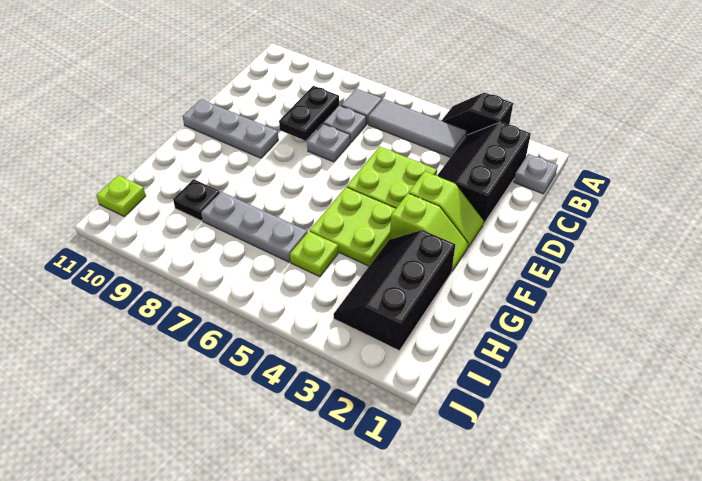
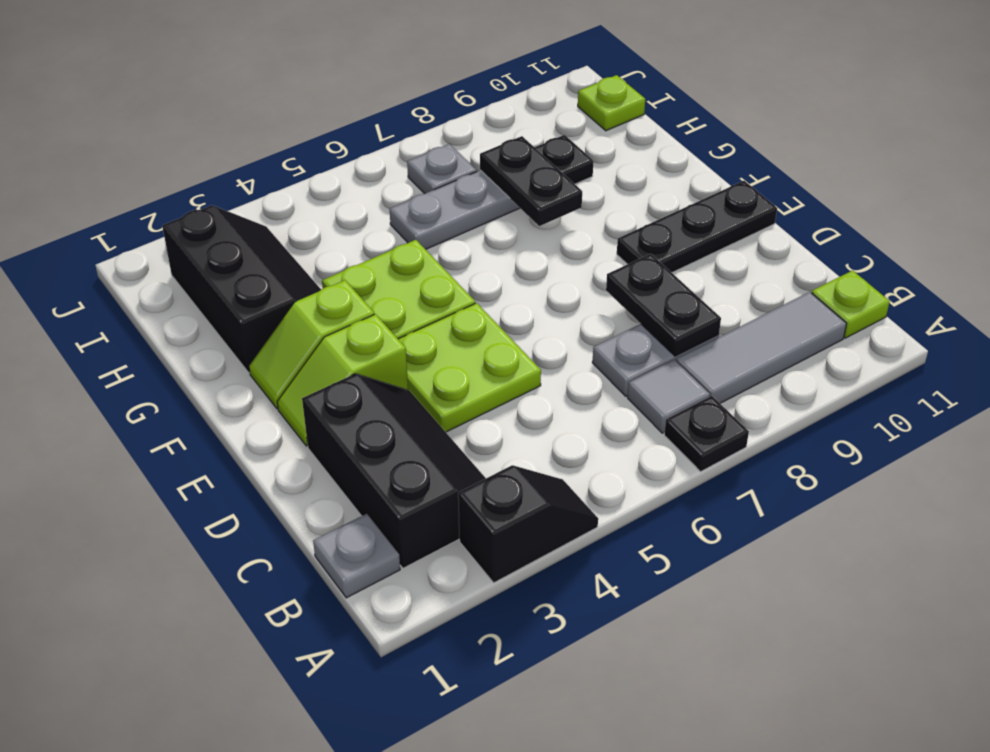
none -> black plate A7 level 1
grey tile B4:B6 level 1 -> grey tile B8:B10 level 1
grey plate D7 level 1 -> grey plate I7 level 1
grey plate E9:E11 level 1 -> black plate E9:E11 level 1
none -> black plate G8:H8 level 2
lime plate H5 level 1 -> lime plate B11 level 1

